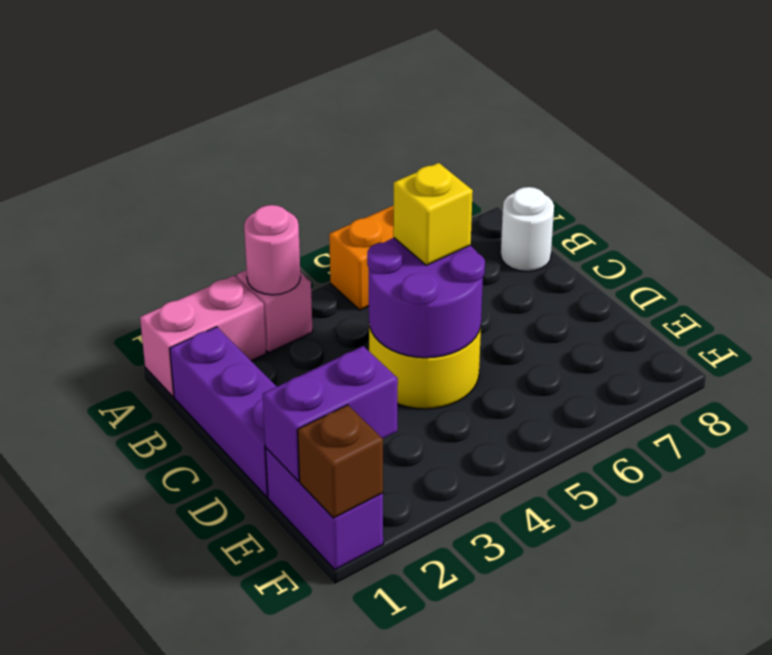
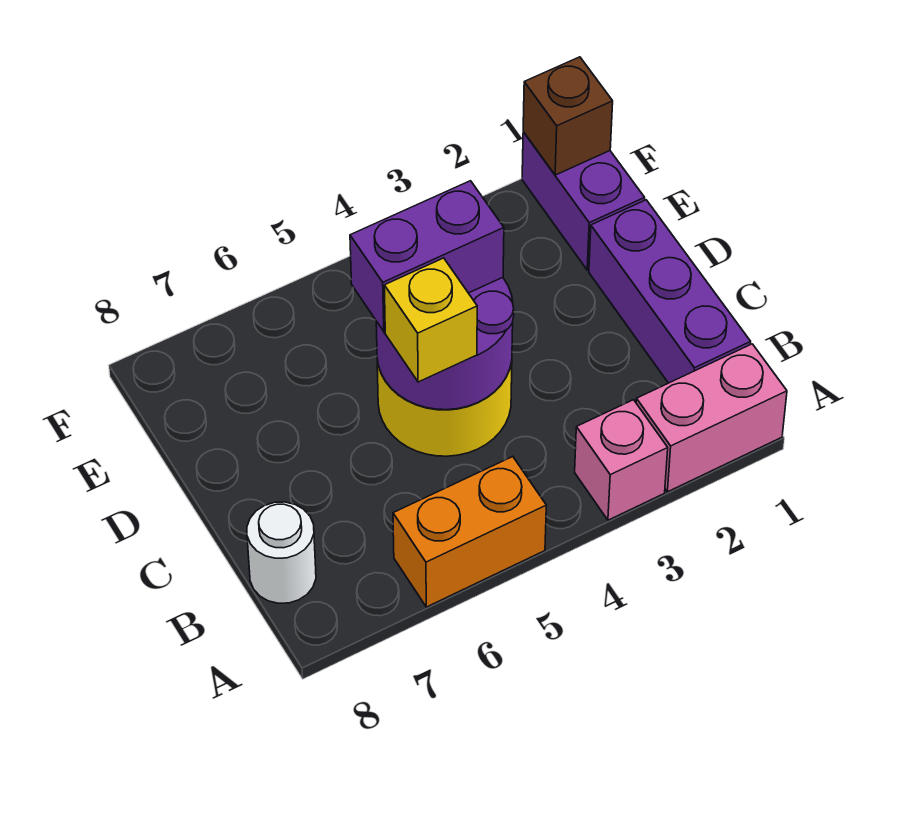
pink round brick A3 level 2 -> none
purple brick E1:E2 level 2 -> purple brick D4:D5 level 3

